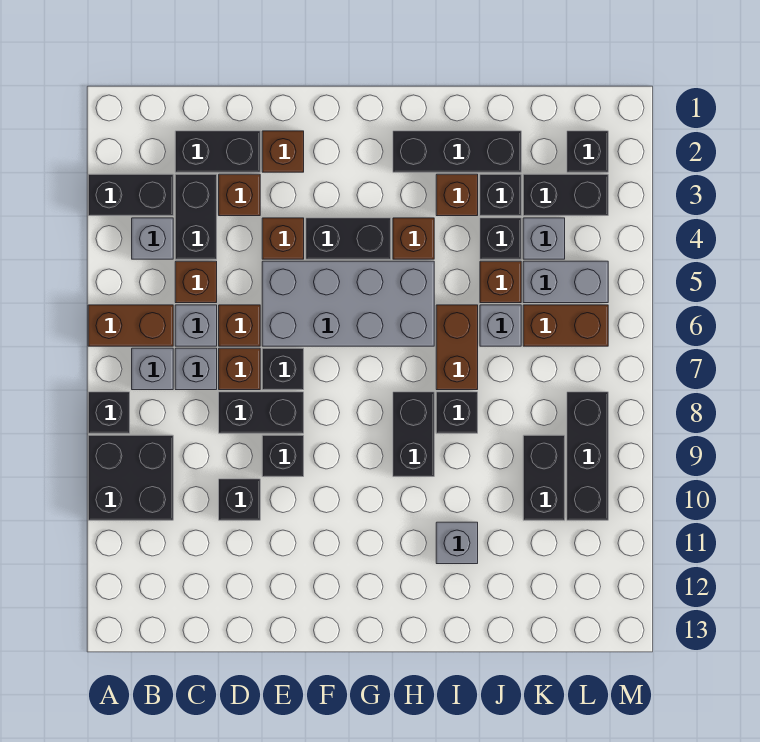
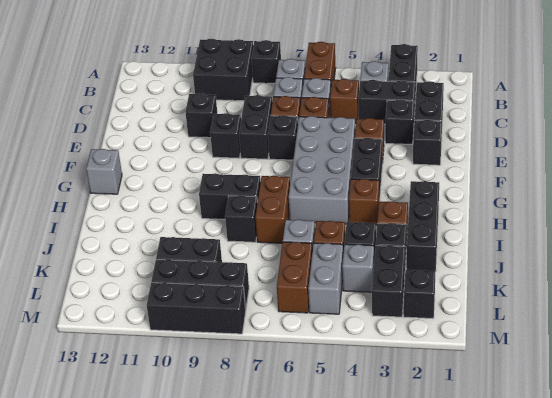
brown brick D3 level 1 -> black brick D3 level 1
brown brick E2 level 1 -> black brick E2 level 1
brown brick I6:I7 level 1 -> brown brick H7:I7 level 1
grey brick I11 level 1 -> grey brick G13 level 1
none -> black brick M8:M10 level 1

